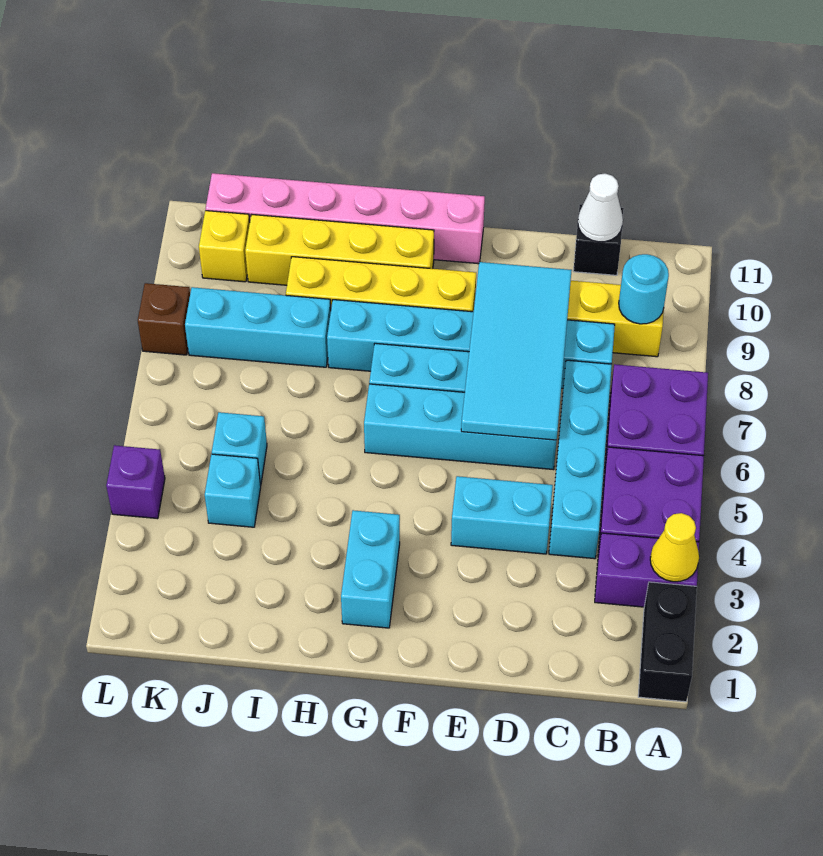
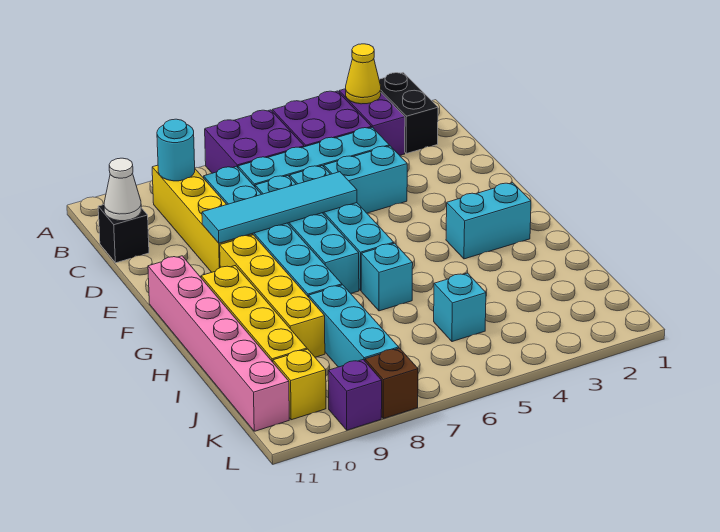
black brick A1:A2 level 1 -> black brick A2:B2 level 1
cyan brick D4:E4 level 1 -> cyan brick D4:D5 level 1
cyan tile D6:E9 level 2 -> cyan tile E6:E9 level 2
cyan brick J4 level 1 -> cyan brick H6 level 1
purple brick L4 level 1 -> purple brick L9 level 1

